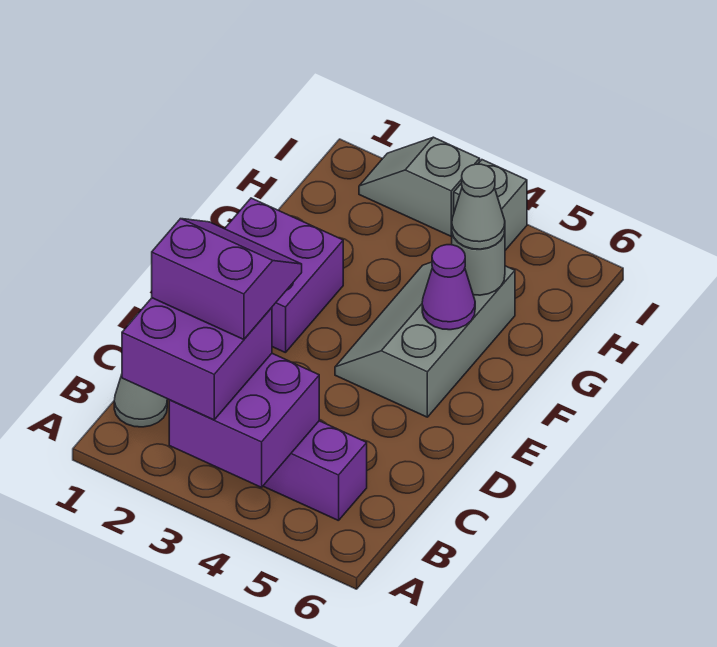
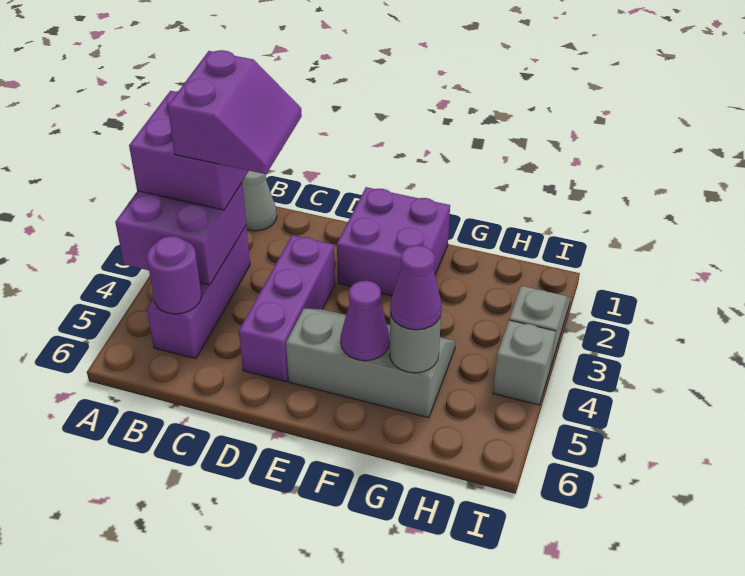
none -> purple round brick B5 level 2
none -> purple brick D3:D5 level 1
grey cone G5 level 3 -> purple cone G5 level 3

